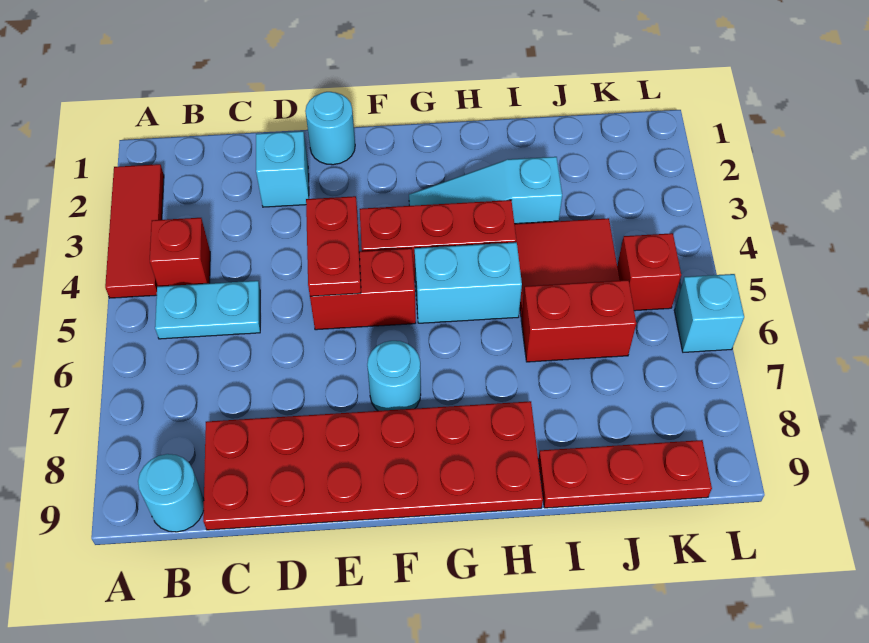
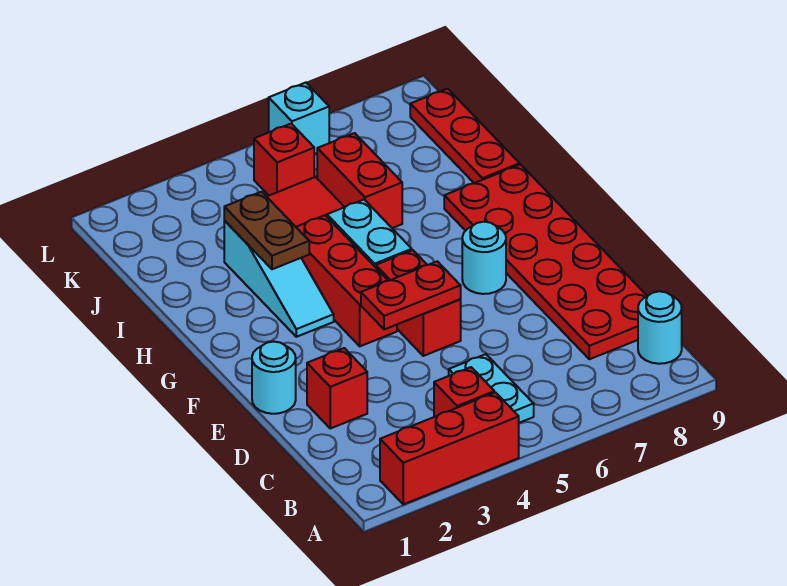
red tile A2:A4 level 1 -> red brick A2:A4 level 1
cyan brick D2 level 1 -> red brick D2 level 1
none -> brown plate H3:I3 level 2

